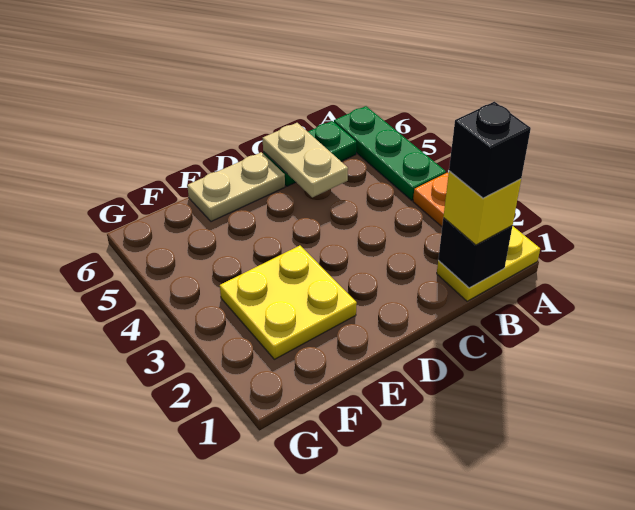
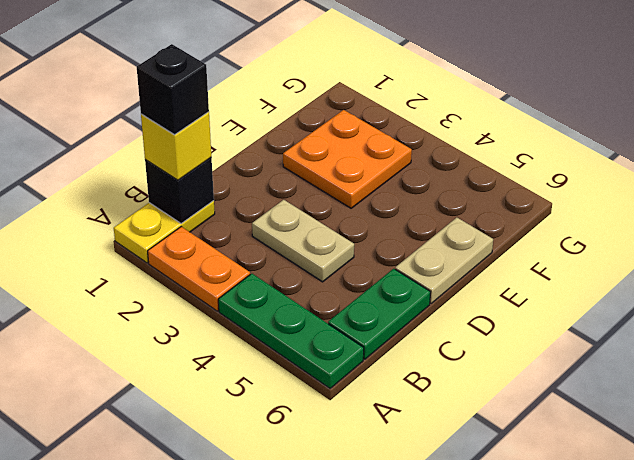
tan plate C5:C6 level 2 -> tan plate C3:C4 level 1
yellow plate E2:F3 level 1 -> orange plate E2:F3 level 1

